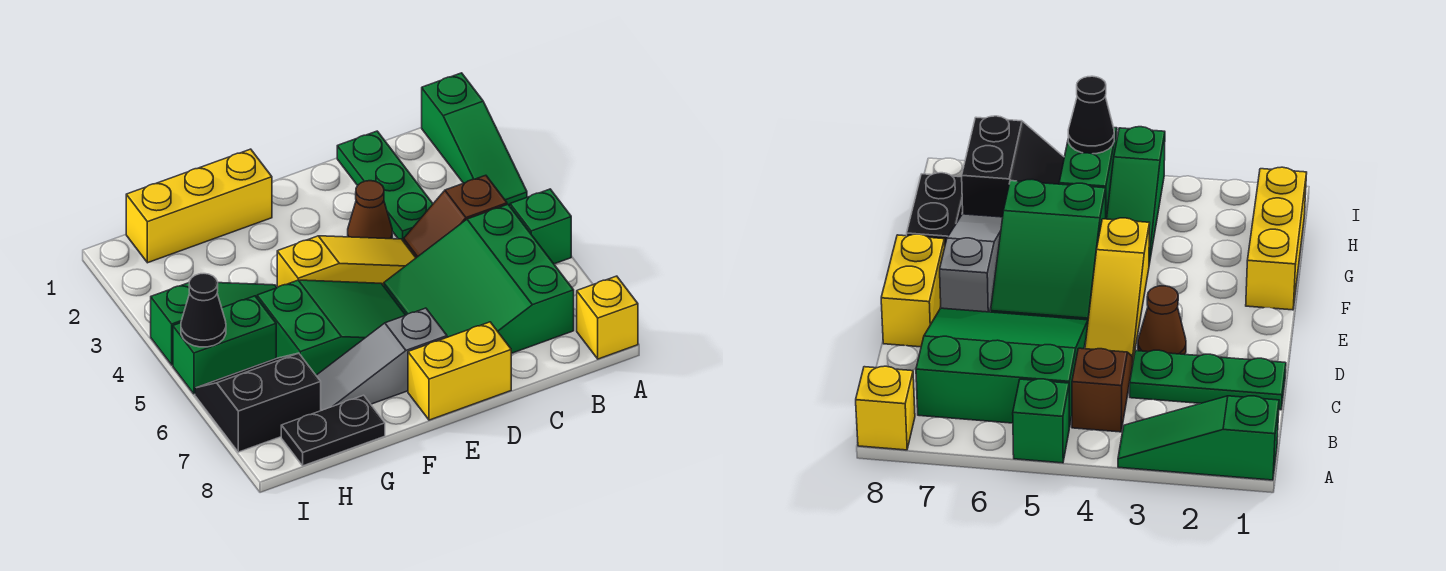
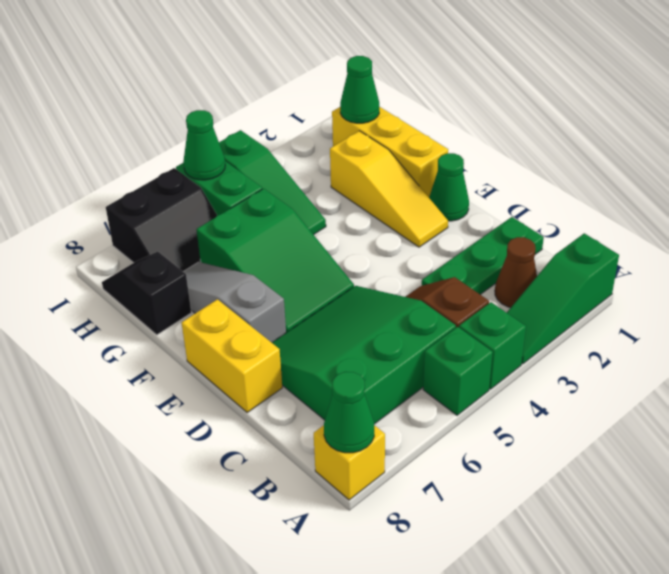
none -> green brick A4 level 1
none -> green cone A8 level 2
brown cone D3 level 1 -> brown cone B2 level 1
yellow slope D4:F4 level 1 top F -> yellow slope E2:G2 level 1 top G
none -> green cone E1 level 1
black plate G8:H8 level 1 -> black slope G8:H8 level 1 top G
none -> green cone H1 level 2
black slope H6:I7 level 1 top 7 -> black slope H6:I7 level 1 top I
black cone I5 level 2 -> green cone I5 level 2

